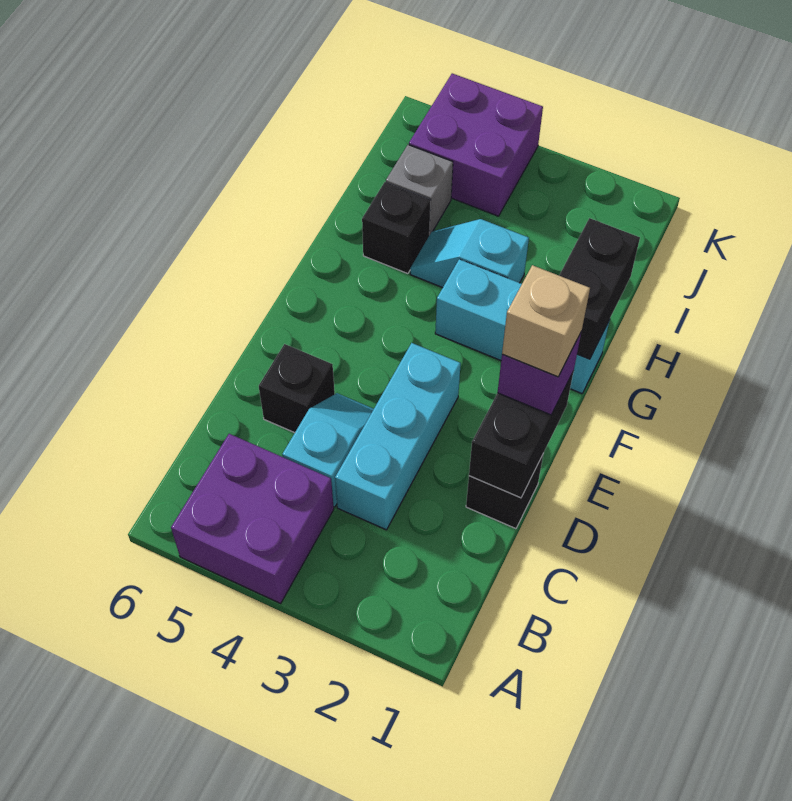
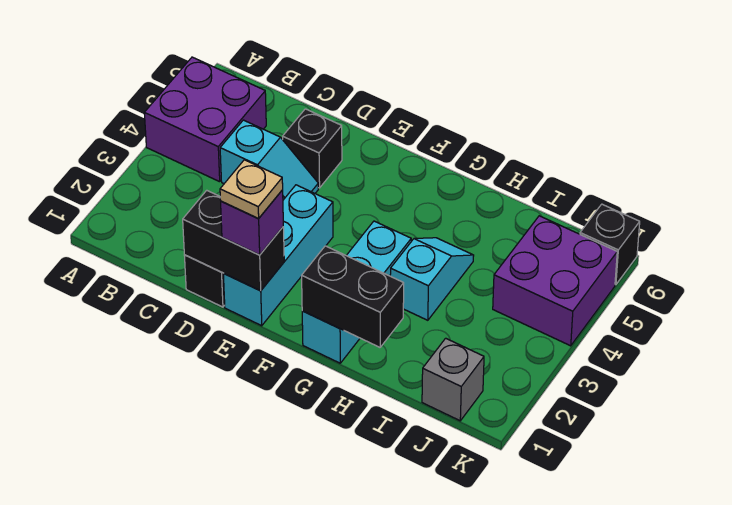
cyan brick C3:E3 level 1 -> cyan brick E1:E3 level 1
tan brick E1 level 4 -> tan plate E1 level 4
black brick H5 level 1 -> black brick K6 level 1
grey brick I5 level 1 -> grey brick J1 level 1

